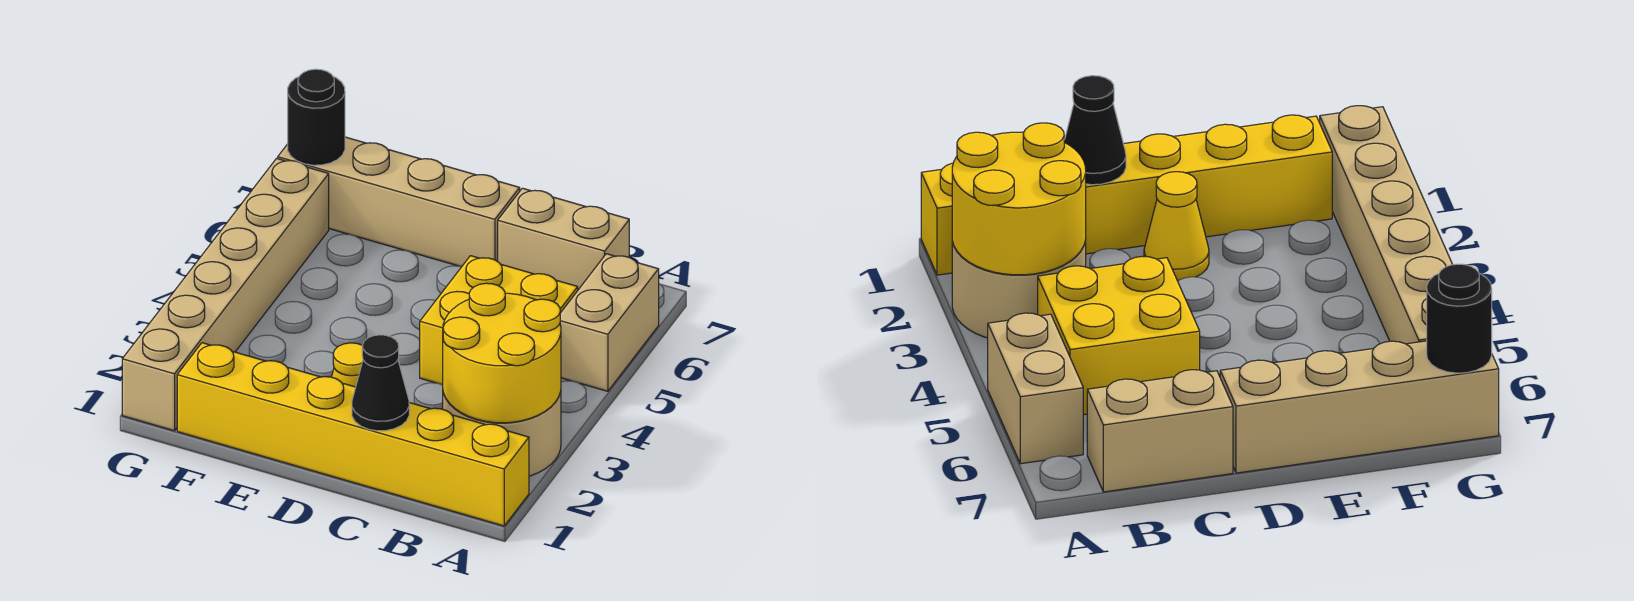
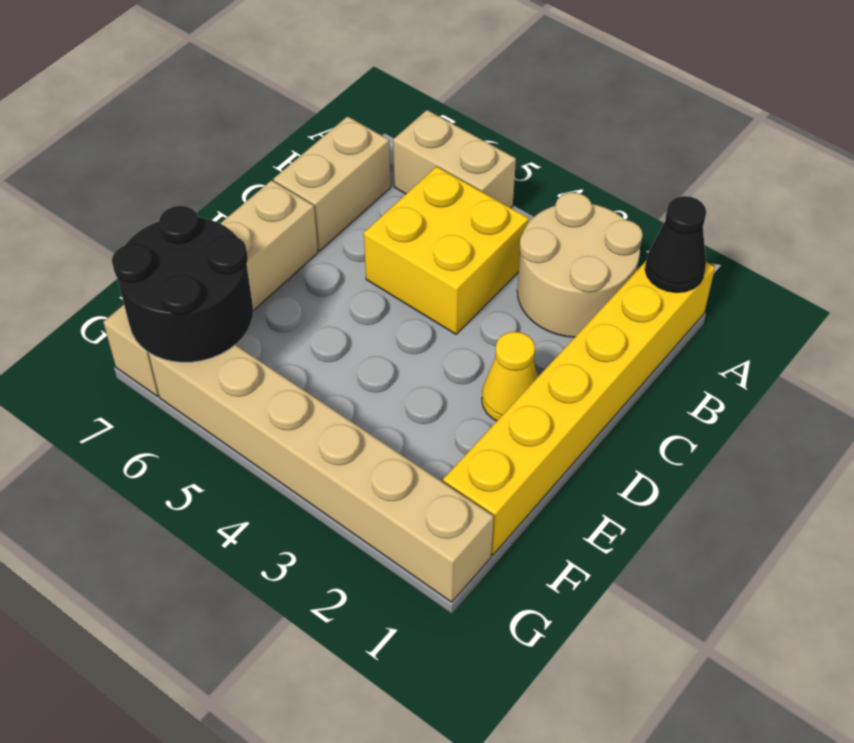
yellow round brick A2:B3 level 2 -> none
black cone C1 level 2 -> black cone A1 level 2
black round brick G7 level 2 -> black round brick F6:G7 level 2

